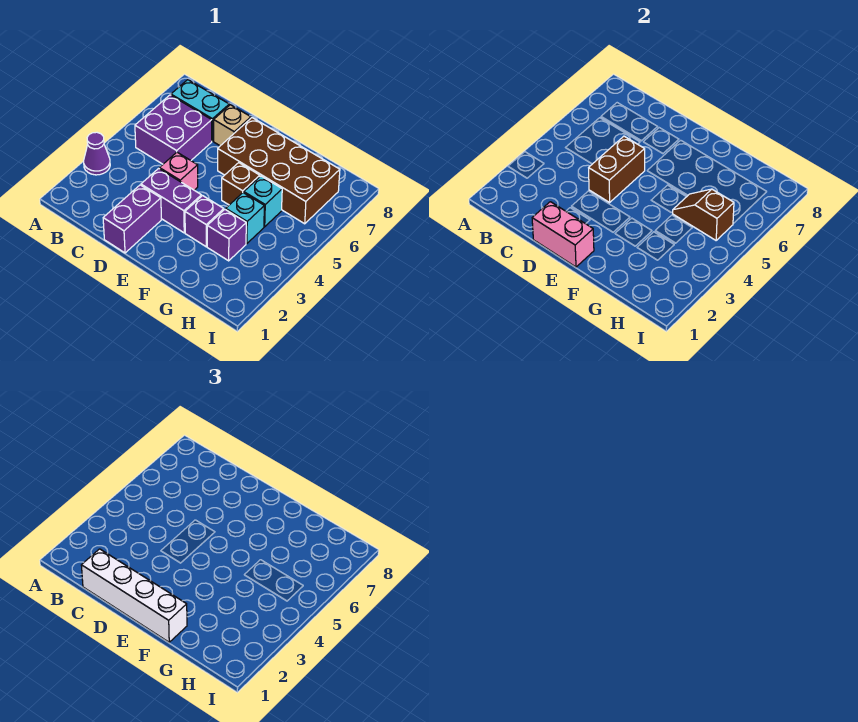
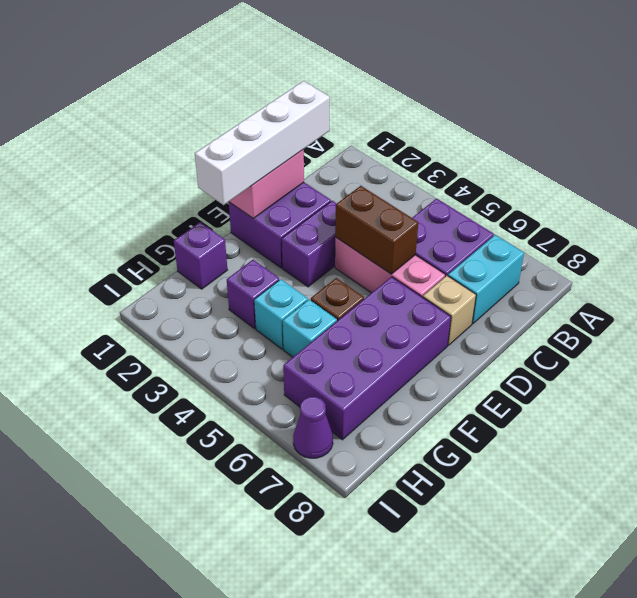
purple cone A3 level 1 -> purple cone I7 level 1
purple brick D1:D2 level 1 -> purple brick D1:E2 level 1
pink brick D4 level 1 -> pink brick D4:D6 level 1
brown brick E6:H7 level 1 -> purple brick E6:H7 level 1
purple brick F3 level 1 -> purple brick G1 level 1
brown slope G5:H5 level 2 top H -> none

